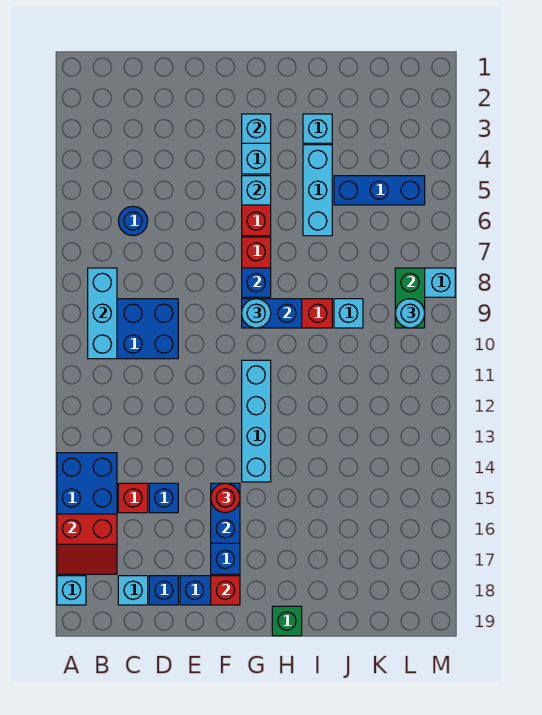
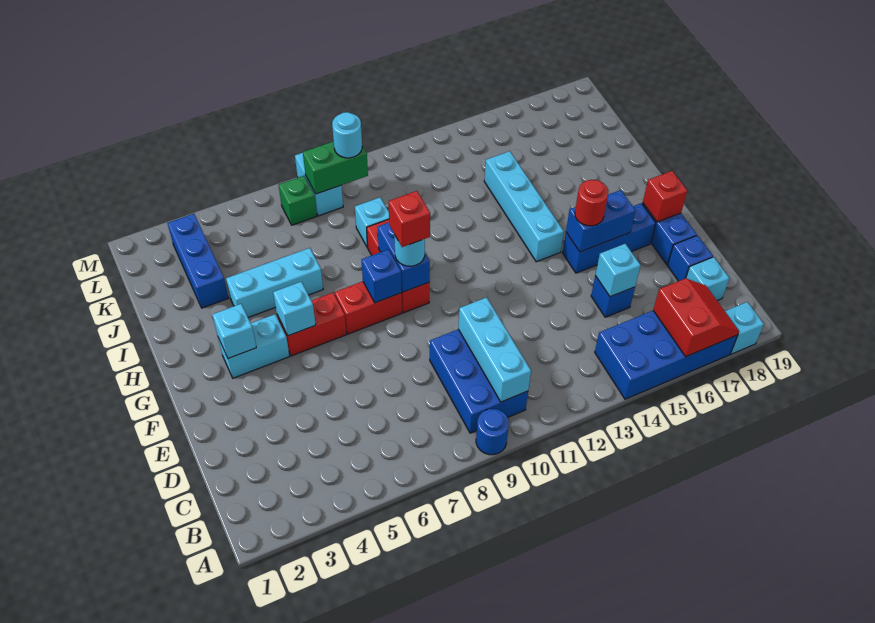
cyan brick B8:B10 level 2 -> cyan brick B10:D10 level 2
blue round brick C6 level 1 -> blue round brick A9 level 1
red brick C15 level 1 -> red brick G9 level 4
cyan brick G11:G14 level 1 -> cyan brick G14:J14 level 1
green brick H19 level 1 -> green brick L7 level 1
cyan brick I3 level 1 -> cyan brick D15 level 2
blue brick J5:L5 level 1 -> blue brick J3:L3 level 1

